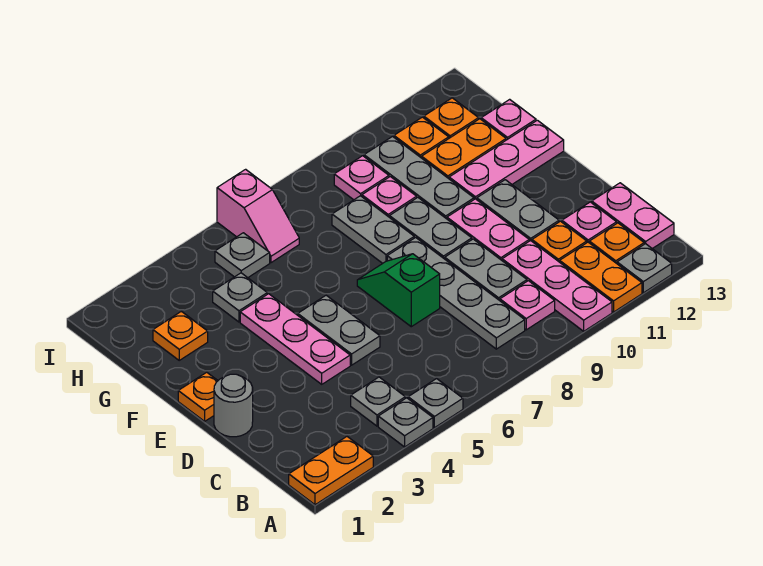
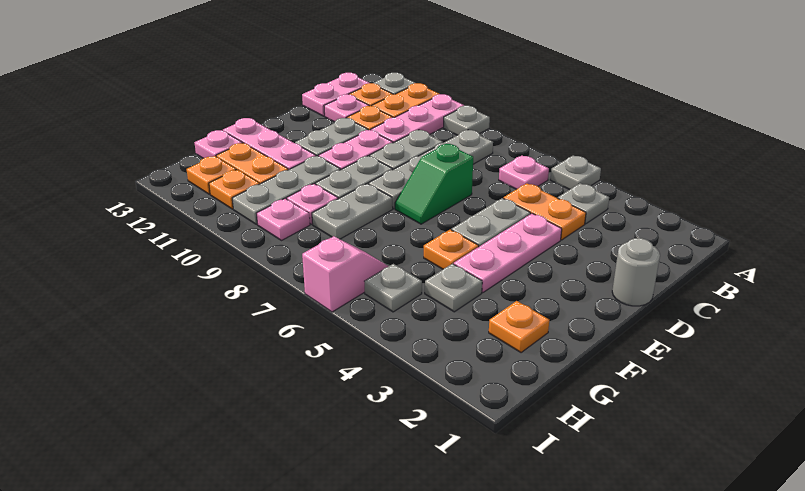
orange plate A1:A2 level 1 -> orange plate C4:C5 level 1
grey plate A4 level 1 -> grey plate A9 level 1
pink plate B9 level 1 -> pink plate B6 level 1
orange plate E1 level 1 -> orange plate F5 level 1

